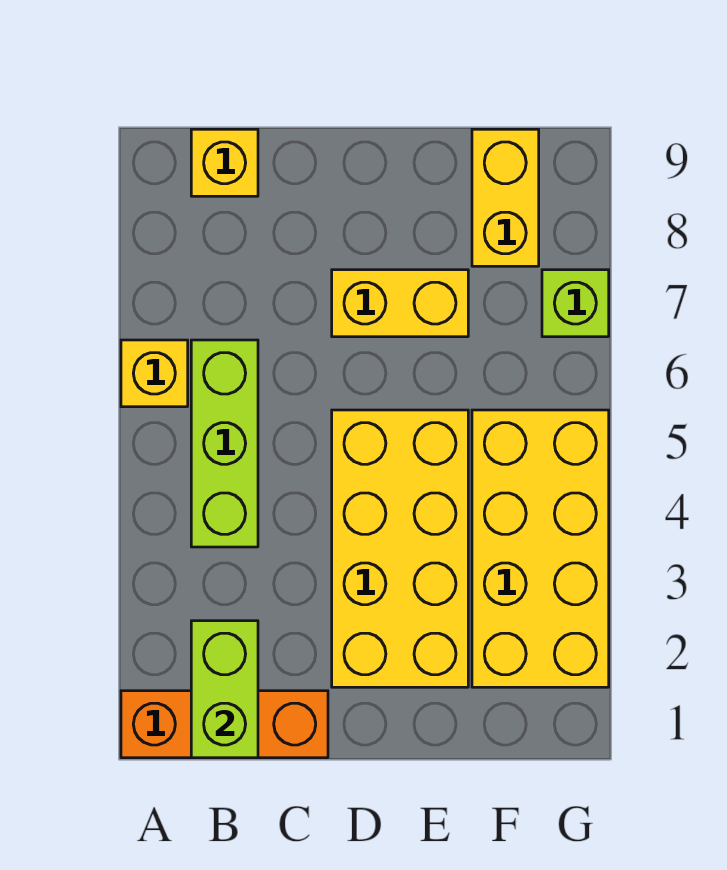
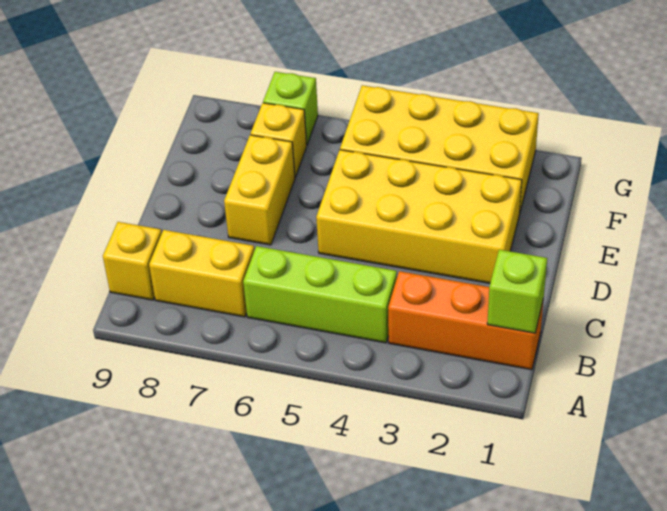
orange brick A1:C1 level 1 -> orange brick B1:B3 level 1
yellow brick A6 level 1 -> yellow brick F7 level 1
lime brick B1:B2 level 2 -> lime brick B1 level 2
yellow brick F8:F9 level 1 -> yellow brick B7:B8 level 1

